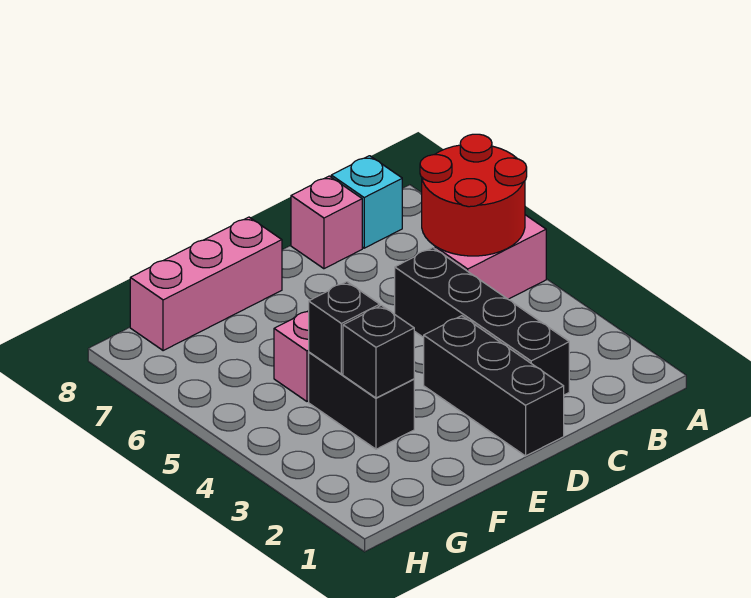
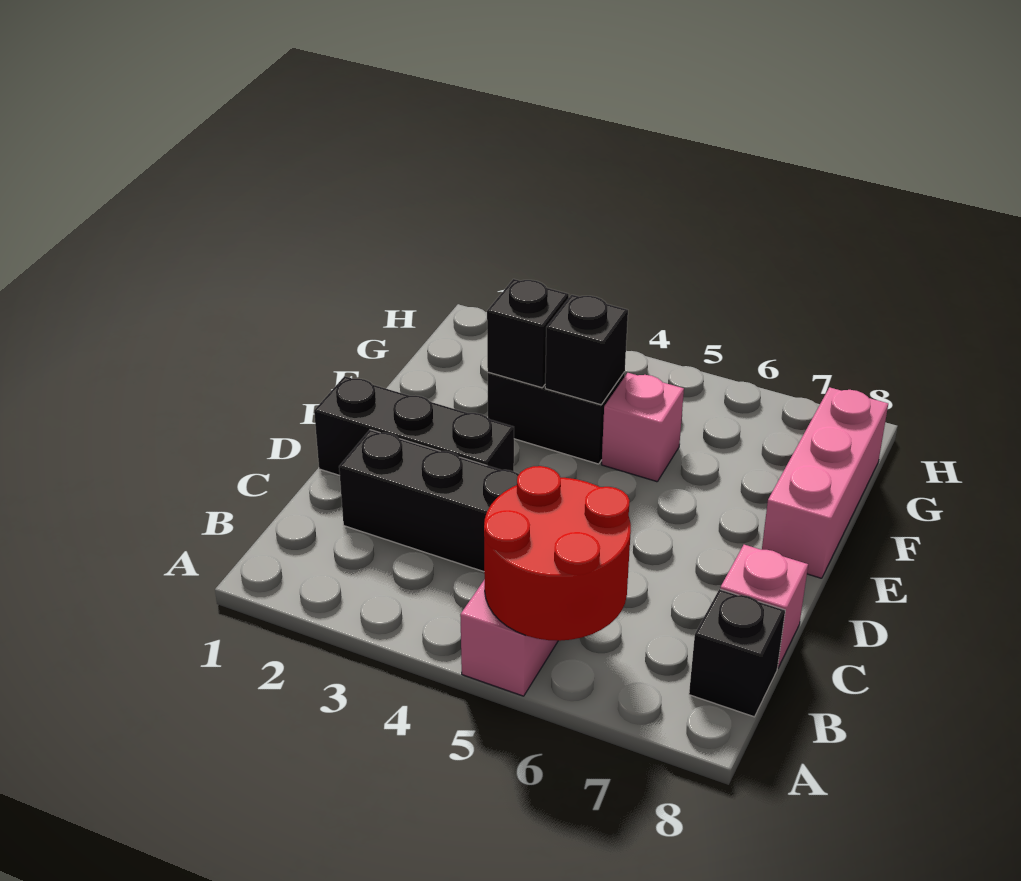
cyan brick B8 level 1 -> black brick B8 level 1

